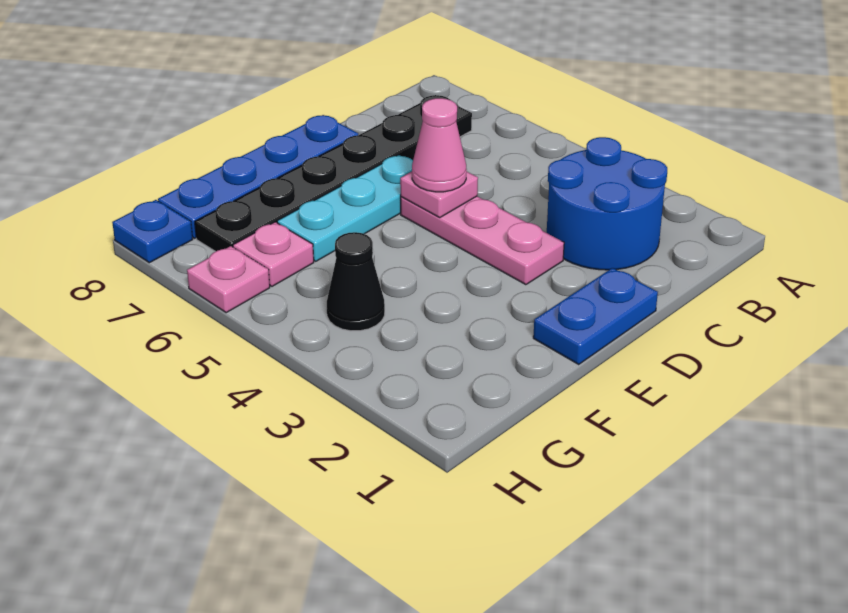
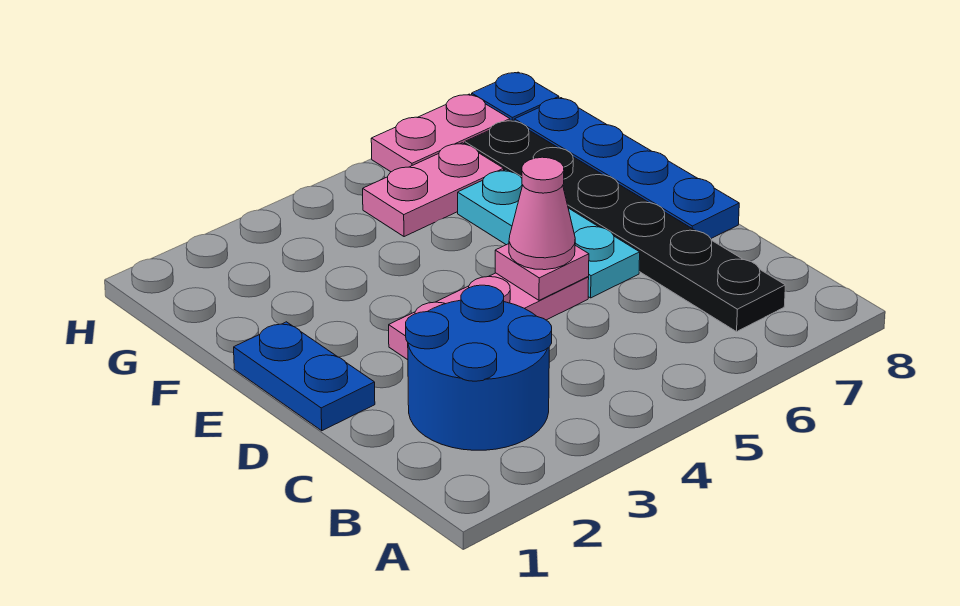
black cone G4 level 1 -> none
pink plate G6 level 1 -> pink plate G5:G6 level 1
pink plate H6 level 1 -> pink plate H6:H7 level 1

